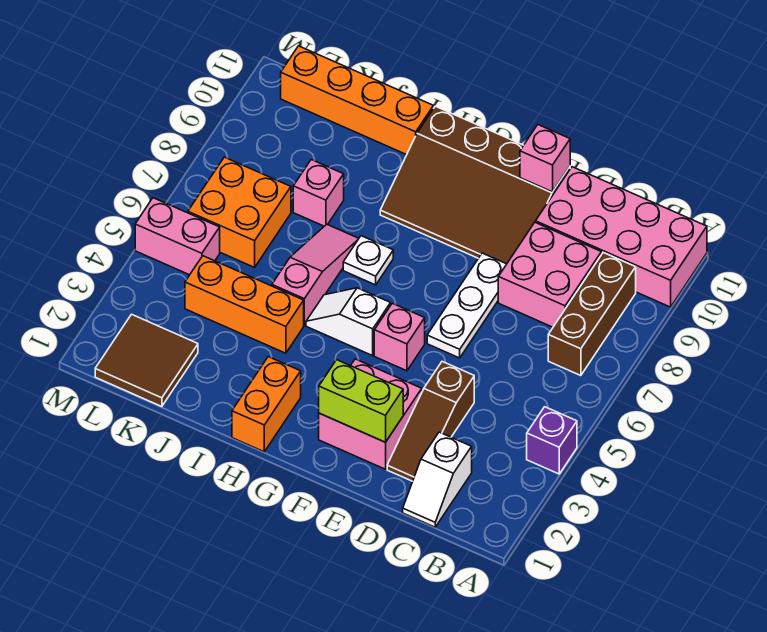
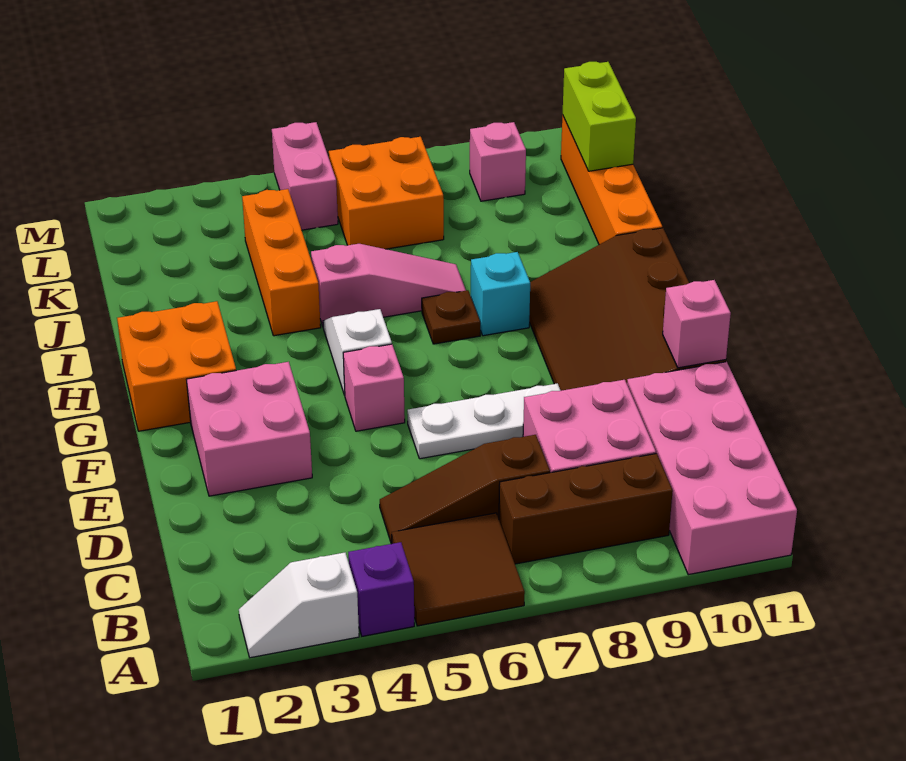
white slope C1:C2 level 1 top 2 -> white slope A2:A3 level 1 top 3
brown slope D2:D4 level 1 top 4 -> brown slope C5:C7 level 1 top 7
lime brick E2:F2 level 2 -> lime brick K11:L11 level 2
orange brick H1:H2 level 1 -> orange brick G1:H2 level 1
white plate H7 level 1 -> brown plate H7 level 1
none -> cyan brick H8 level 1
pink brick J8 level 1 -> pink brick L9 level 1
brown tile K1:L2 level 1 -> brown tile A5:B6 level 1

